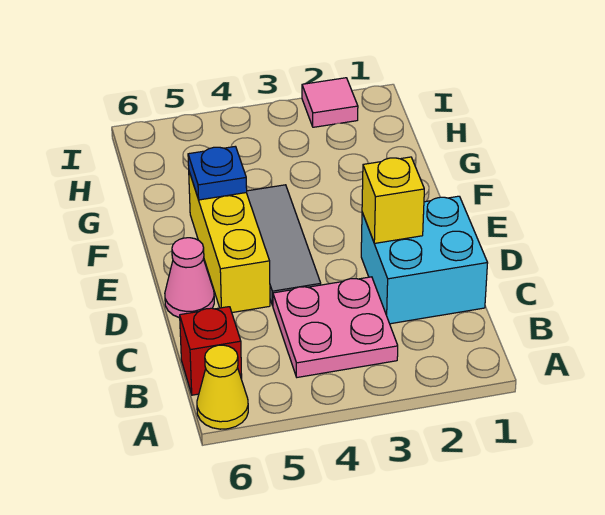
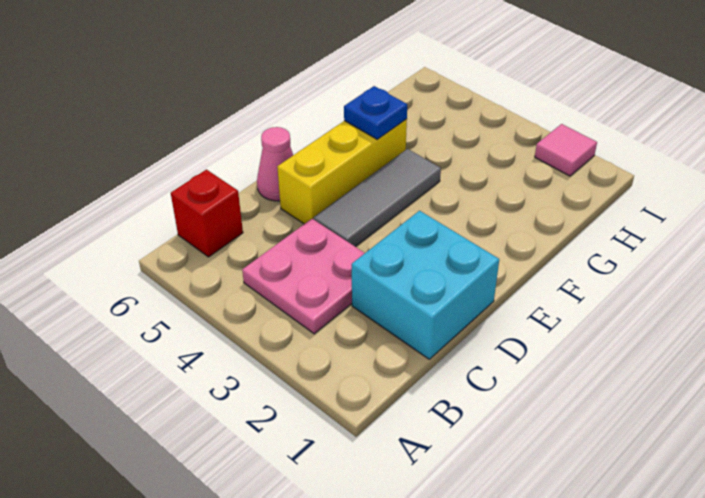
yellow cone A6 level 1 -> none
yellow brick D2 level 2 -> none

